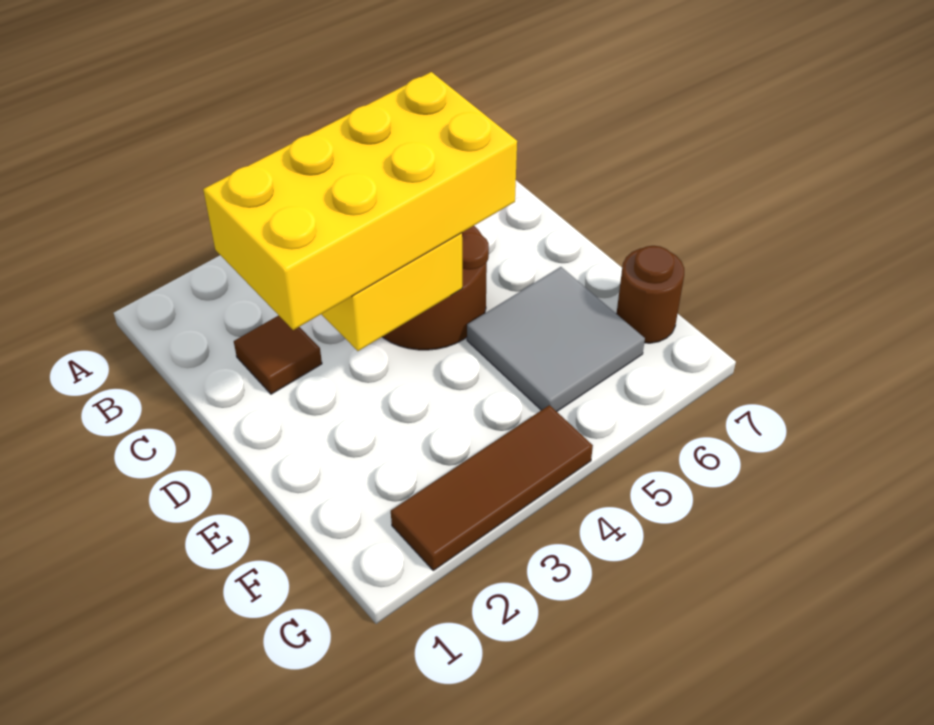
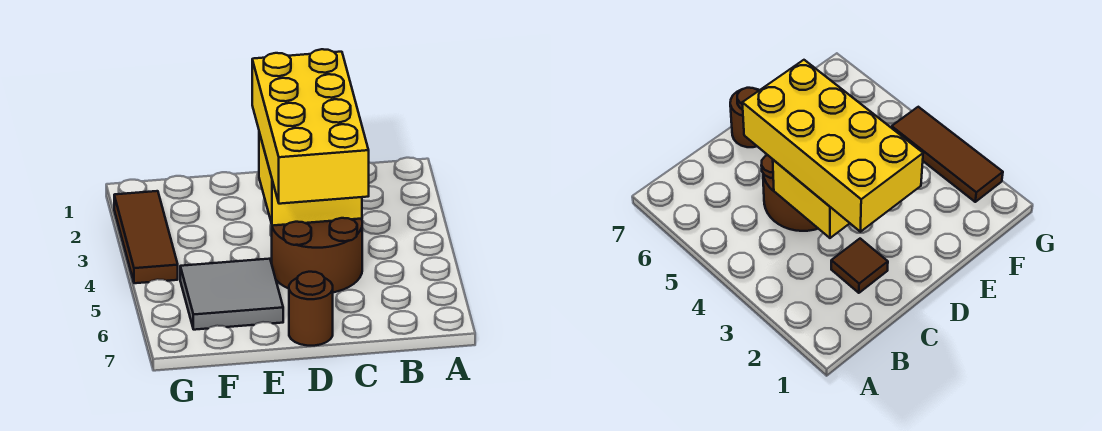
brown round brick F7 level 1 -> brown round brick D7 level 1

